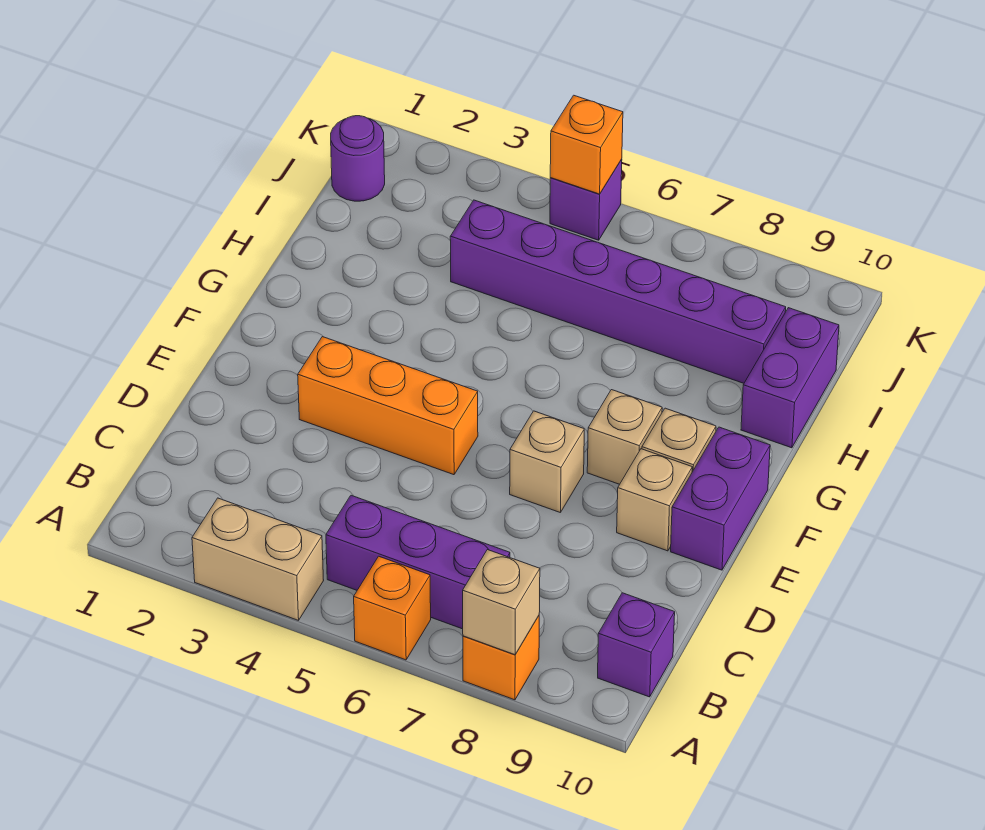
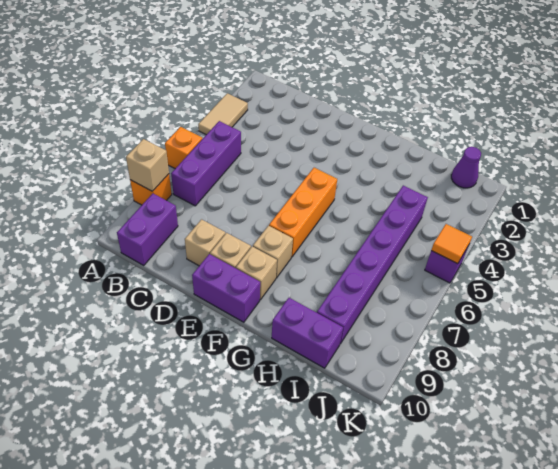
tan brick A3:A4 level 1 -> tan tile A3:A4 level 1
purple brick B10 level 1 -> purple brick B9:B10 level 1
orange brick E3:E5 level 1 -> orange brick F5:F7 level 1
tan brick E7 level 1 -> tan brick D9 level 1
purple round brick J1 level 1 -> purple cone J1 level 1
orange brick K5 level 2 -> orange tile K5 level 2

